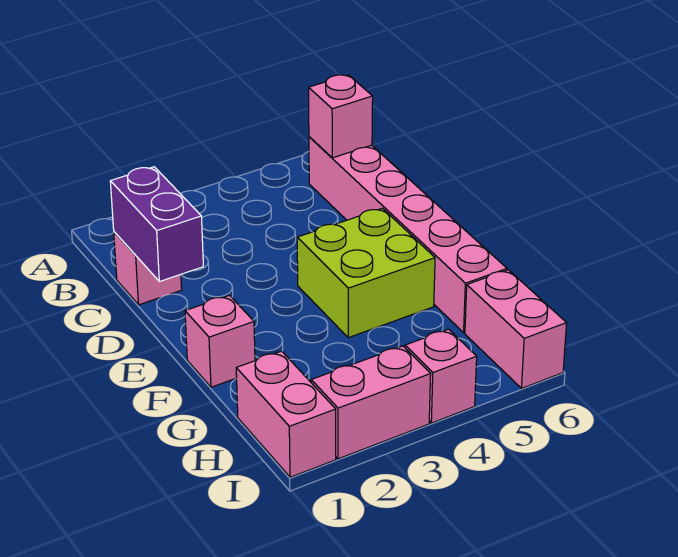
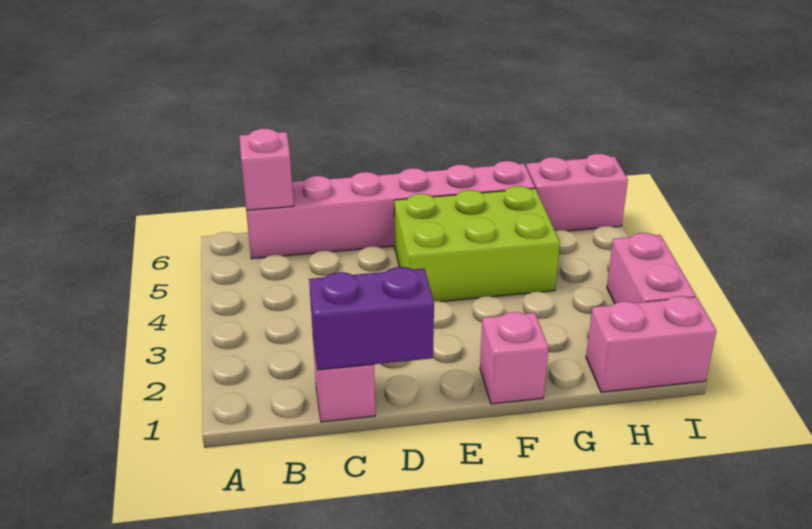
lime brick E4:F5 level 1 -> lime brick E4:G5 level 1
pink brick I4 level 1 -> none

